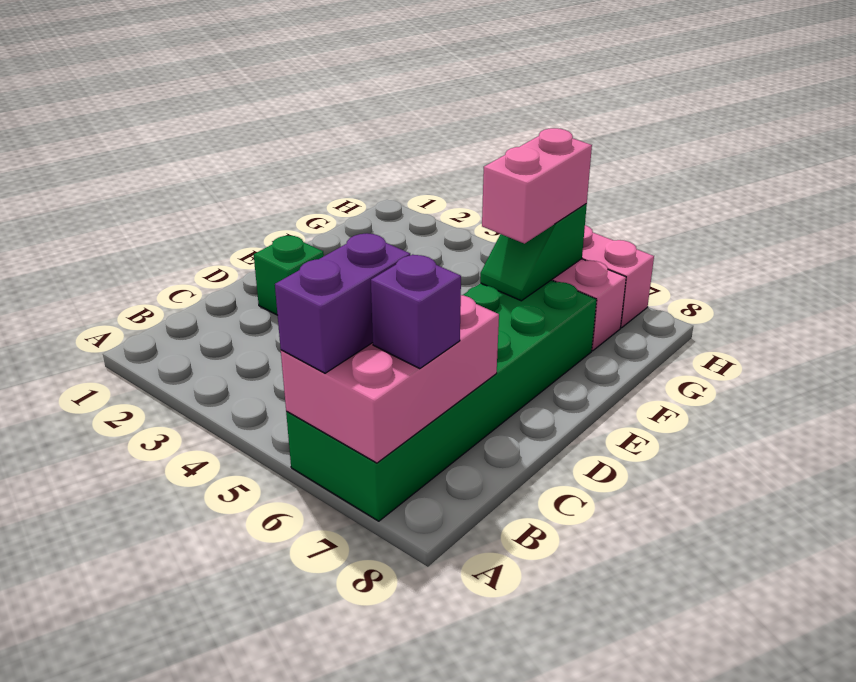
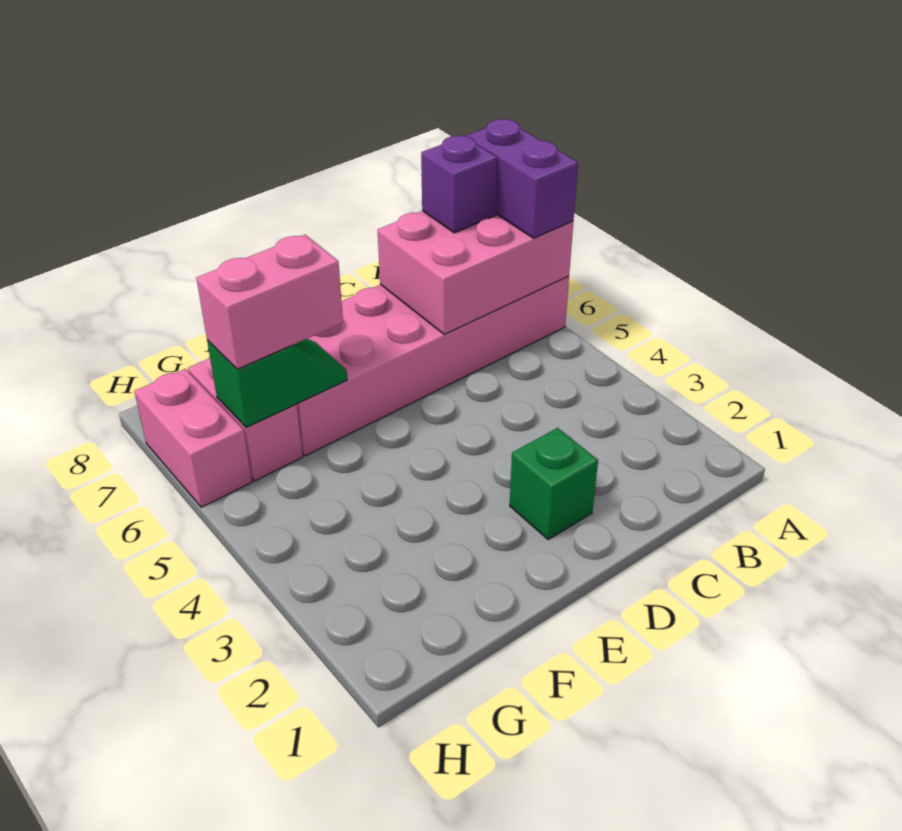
green brick A6:F7 level 1 -> pink brick A6:F7 level 1
purple brick A6:B6 level 3 -> purple brick A6:A7 level 3

